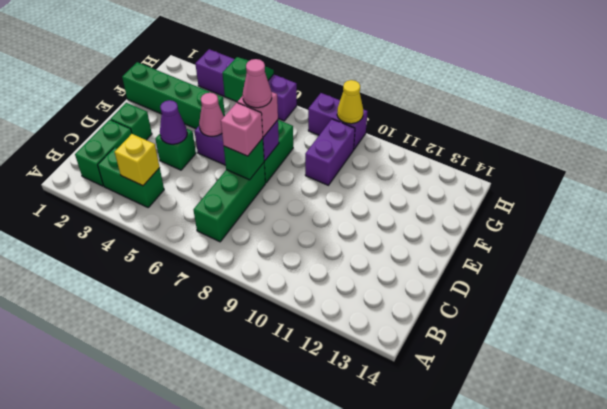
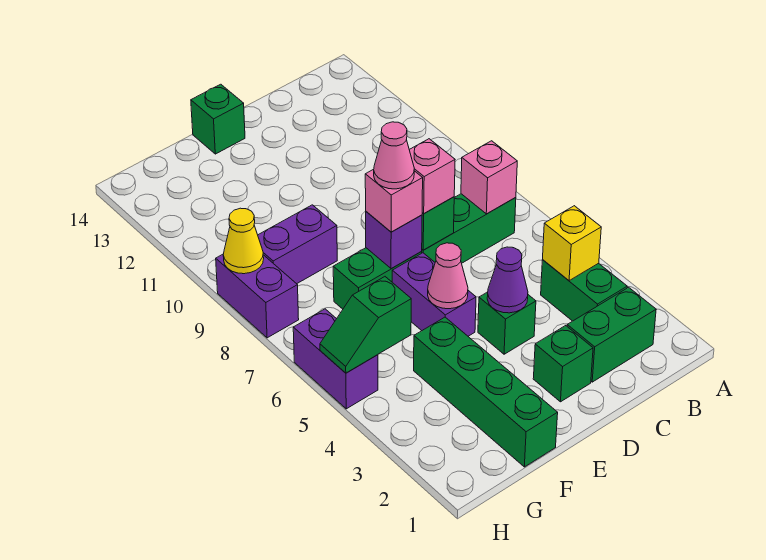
none -> pink brick B7 level 2
none -> green brick E14 level 1
purple brick H3:H6 level 1 -> purple brick H5:H6 level 1

